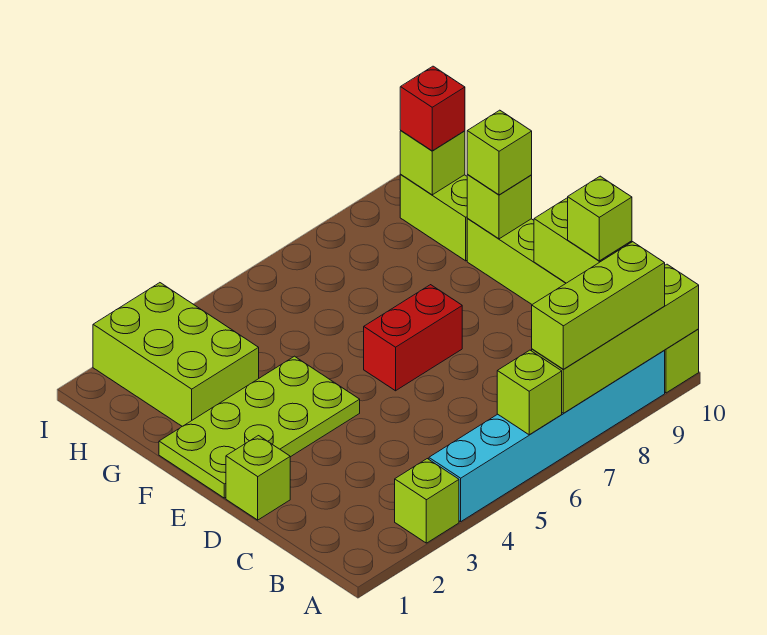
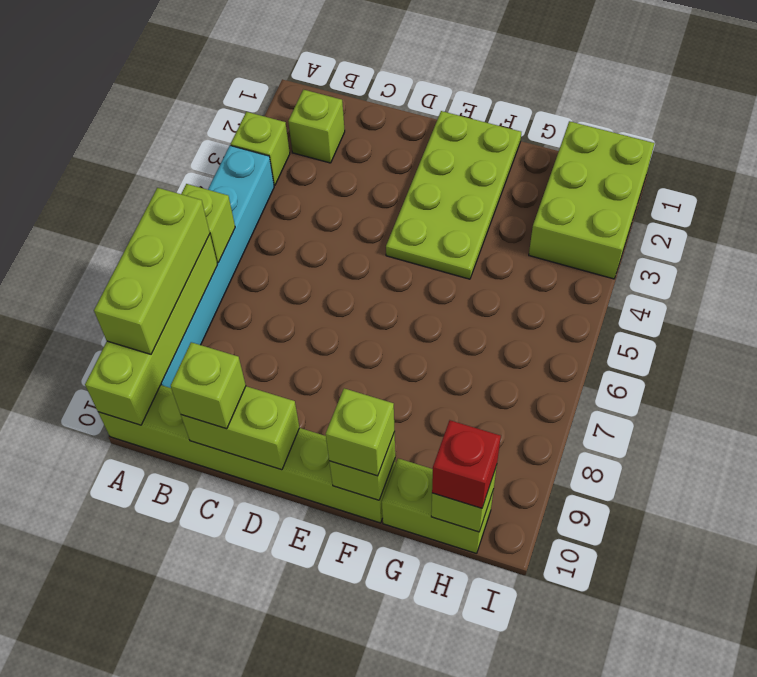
lime brick D1 level 1 -> lime brick B2 level 1
red brick E6:E7 level 1 -> none
lime brick G2:I3 level 1 -> lime brick H1:I3 level 1

